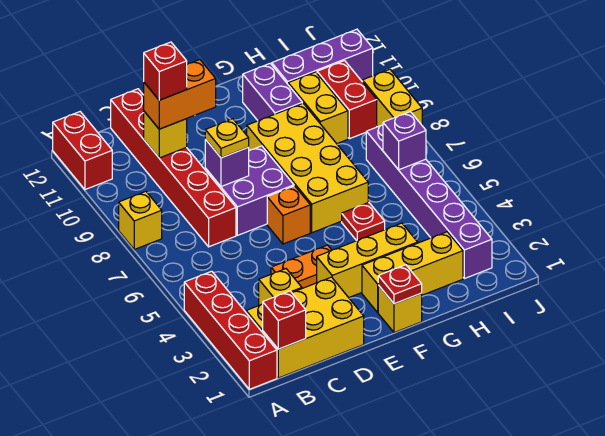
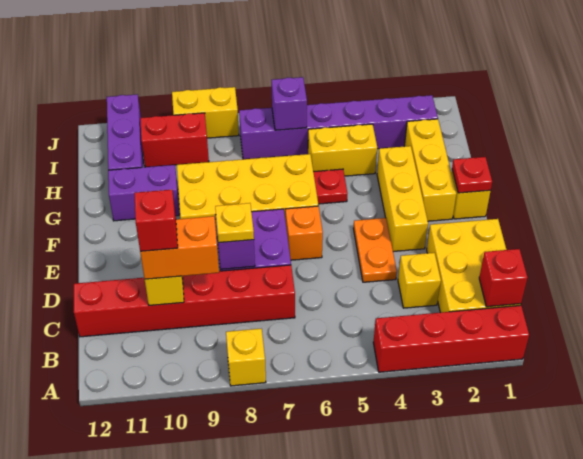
red brick A11:A12 level 1 -> none
orange brick C10:D10 level 3 -> orange brick C9:C10 level 3
yellow brick H9:H10 level 1 -> yellow brick H4:H5 level 1

